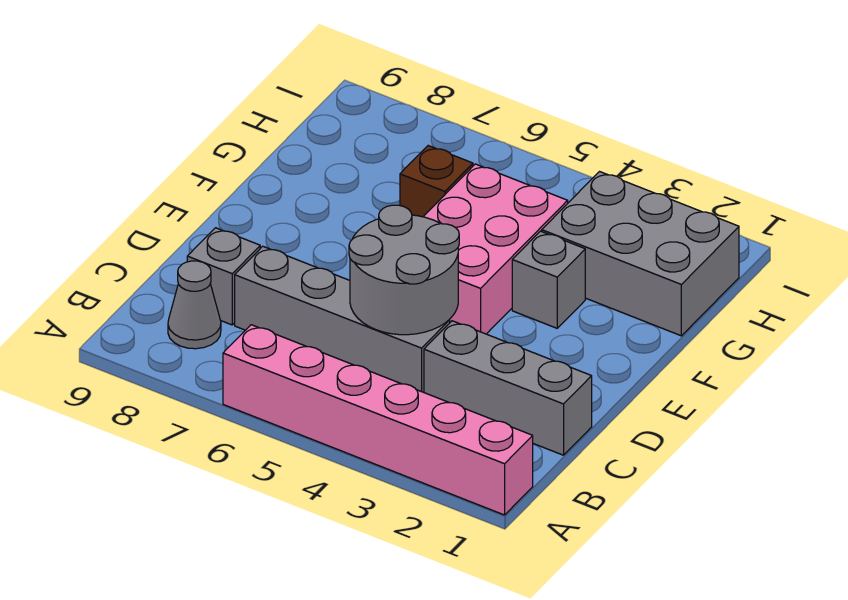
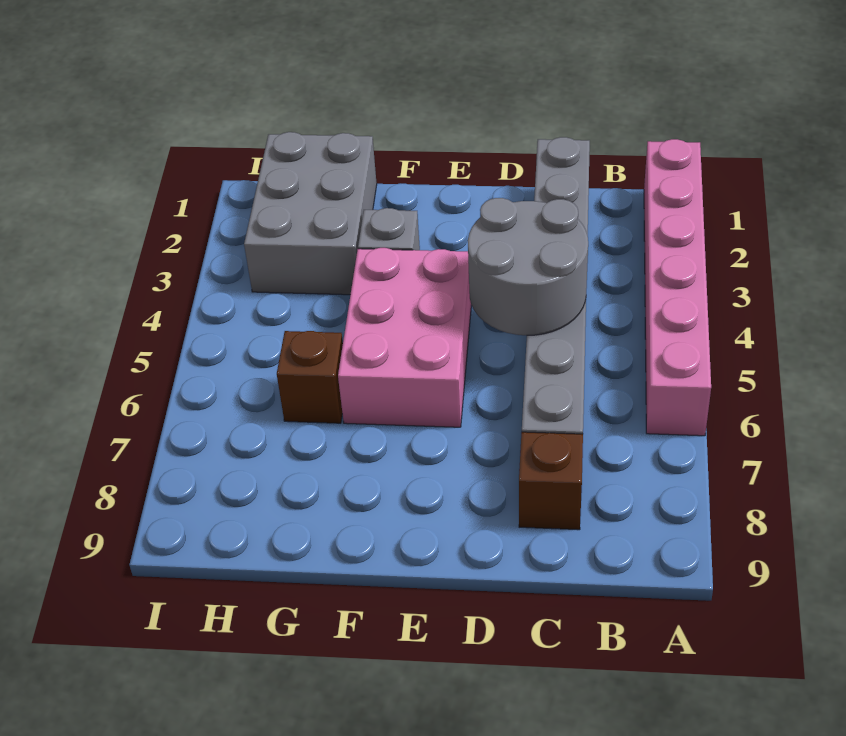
grey cone B8 level 1 -> none
grey brick C8 level 1 -> brown brick C8 level 1
pink brick E4:G5 level 1 -> pink brick E4:F6 level 1

